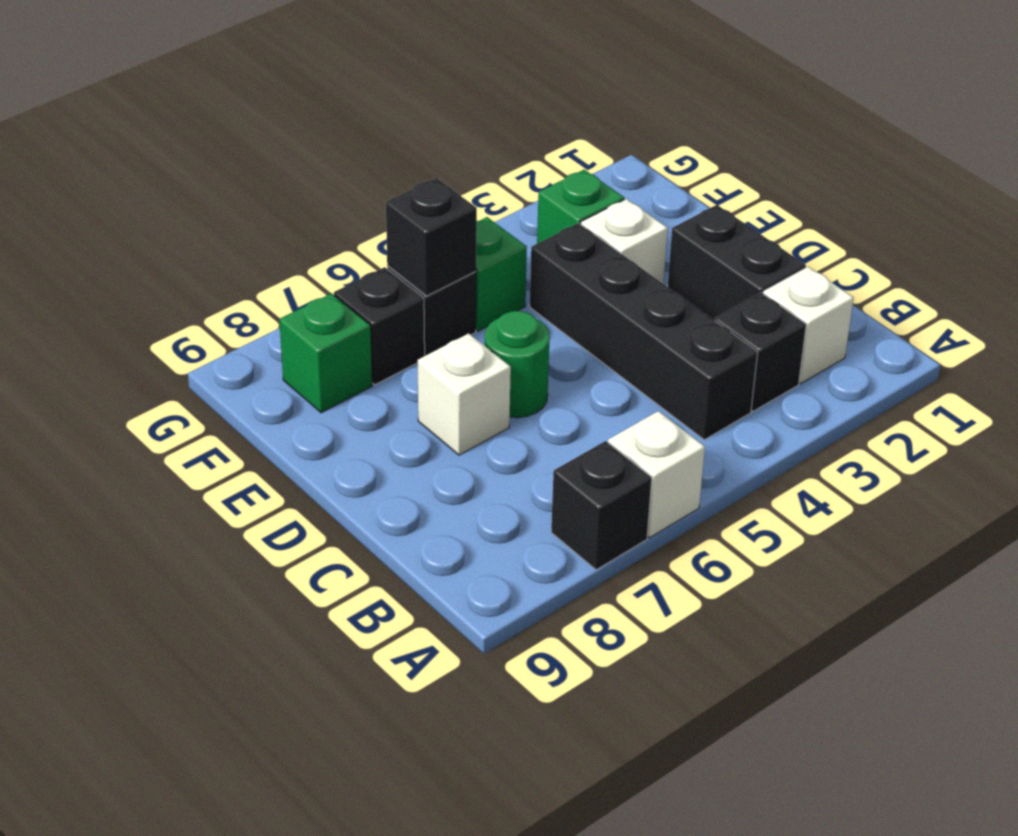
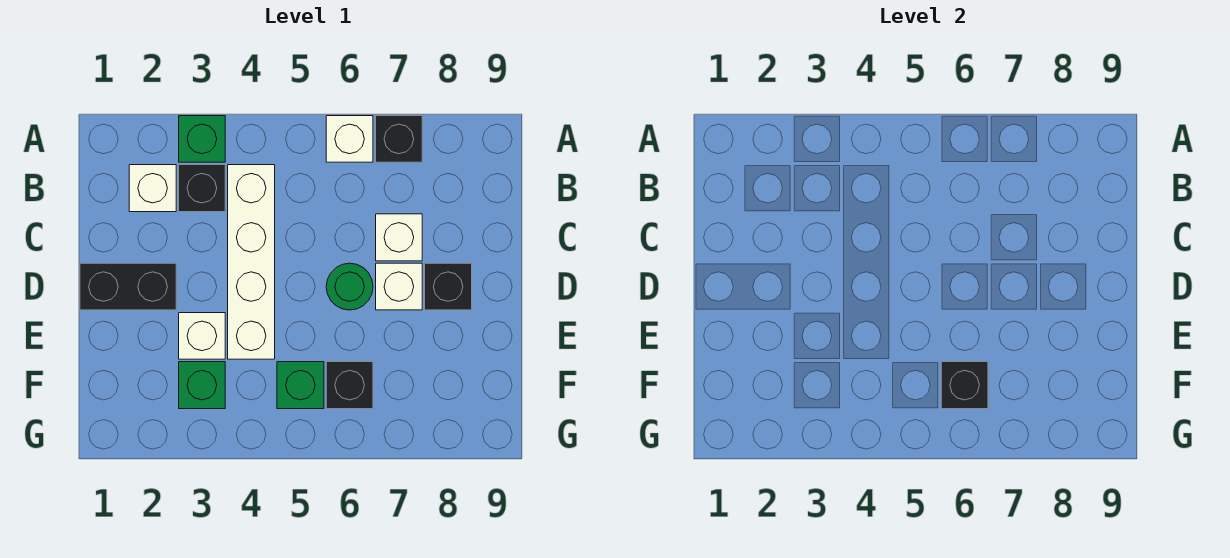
black brick B4:E4 level 1 -> white brick B4:E4 level 1
black brick C2:D2 level 1 -> black brick D1:D2 level 1
none -> white brick C7 level 1
black brick F7 level 1 -> black brick D8 level 1
green brick F8 level 1 -> green brick A3 level 1

